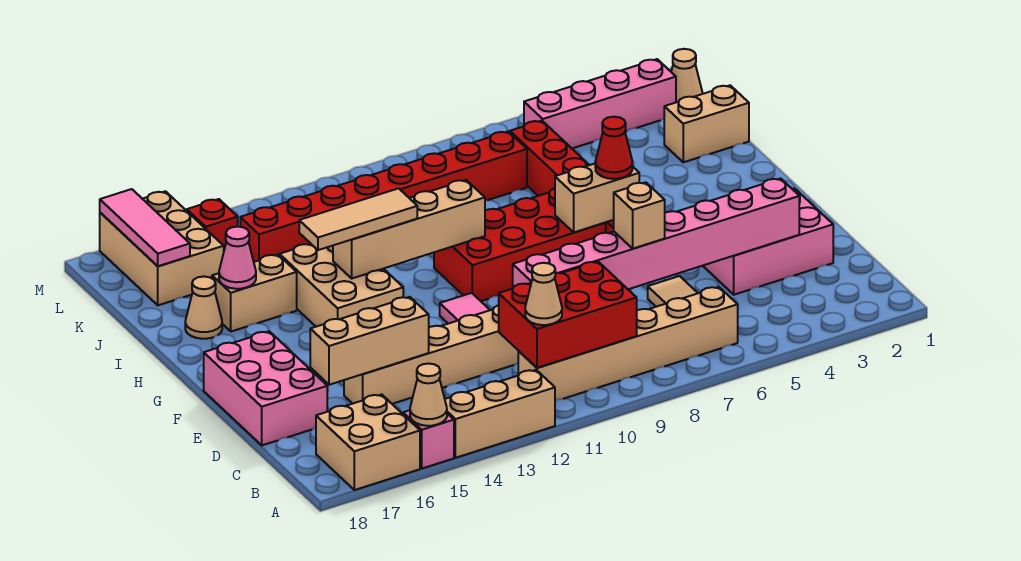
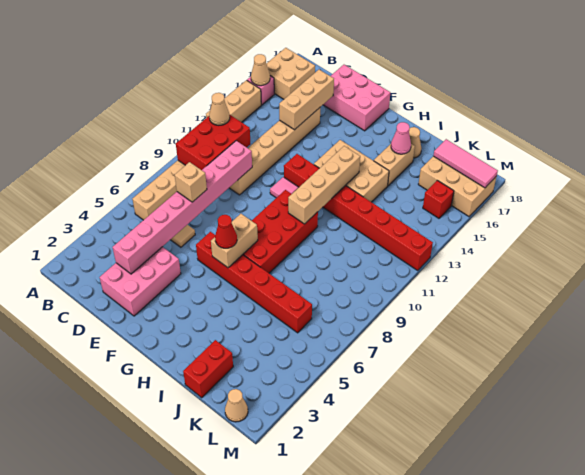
tan tile H12:H14 level 3 -> none
tan brick J1:J2 level 1 -> red brick J1:J2 level 1
red brick K7:K14 level 1 -> red brick F12:M12 level 1
pink brick L2:L5 level 1 -> none

